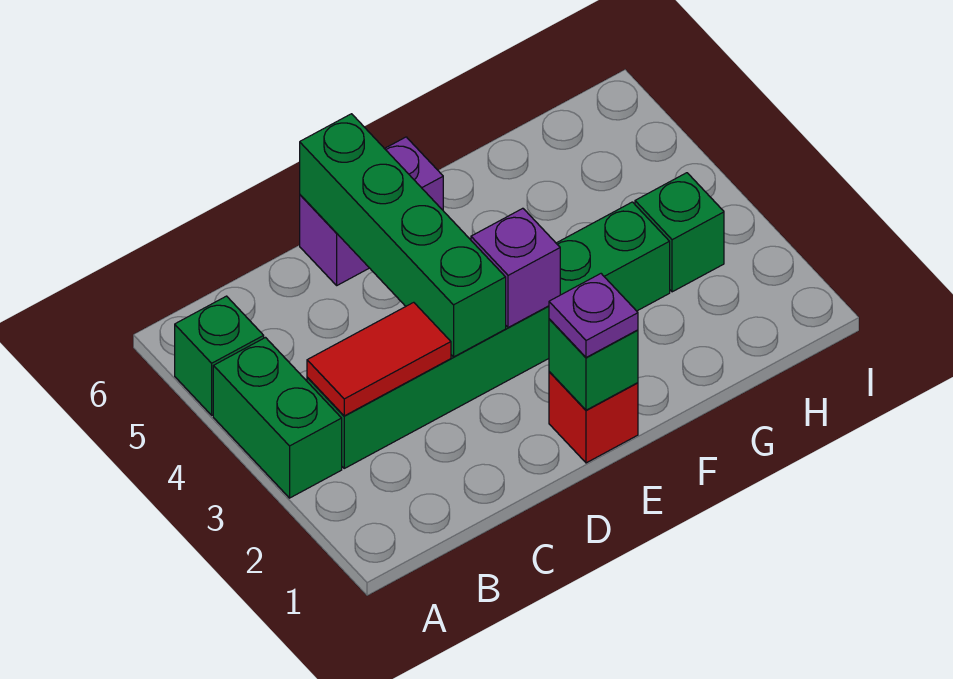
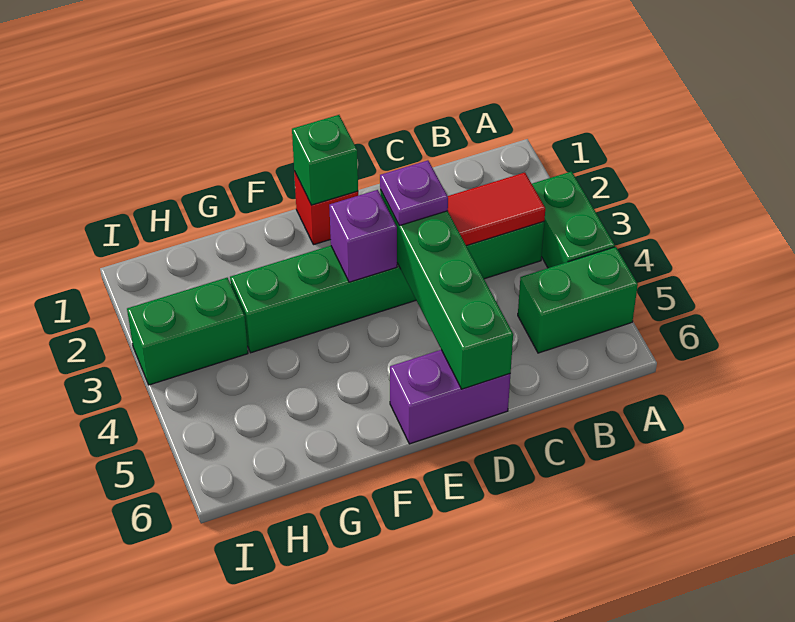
green brick A5 level 1 -> green brick A5:B5 level 1
purple plate E1 level 3 -> purple plate D3 level 3
green brick H3 level 1 -> green brick H3:I3 level 1

